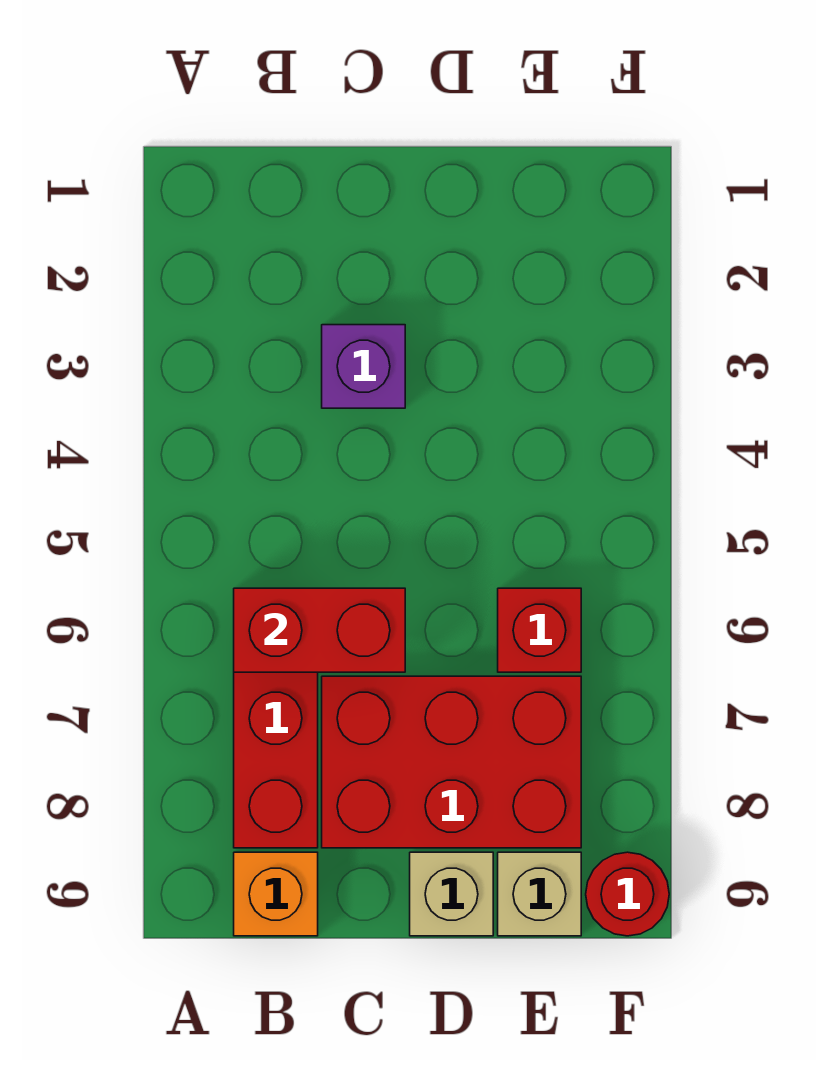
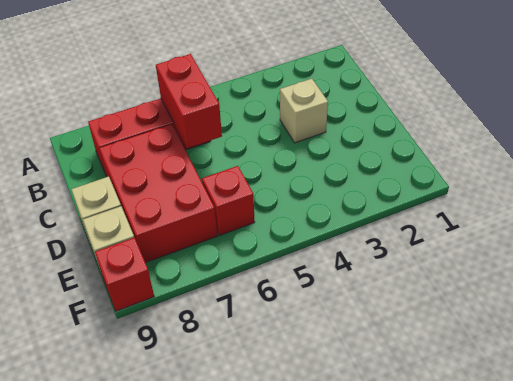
orange brick B9 level 1 -> none
purple brick C3 level 1 -> tan brick C3 level 1
red round brick F9 level 1 -> red brick F9 level 1

